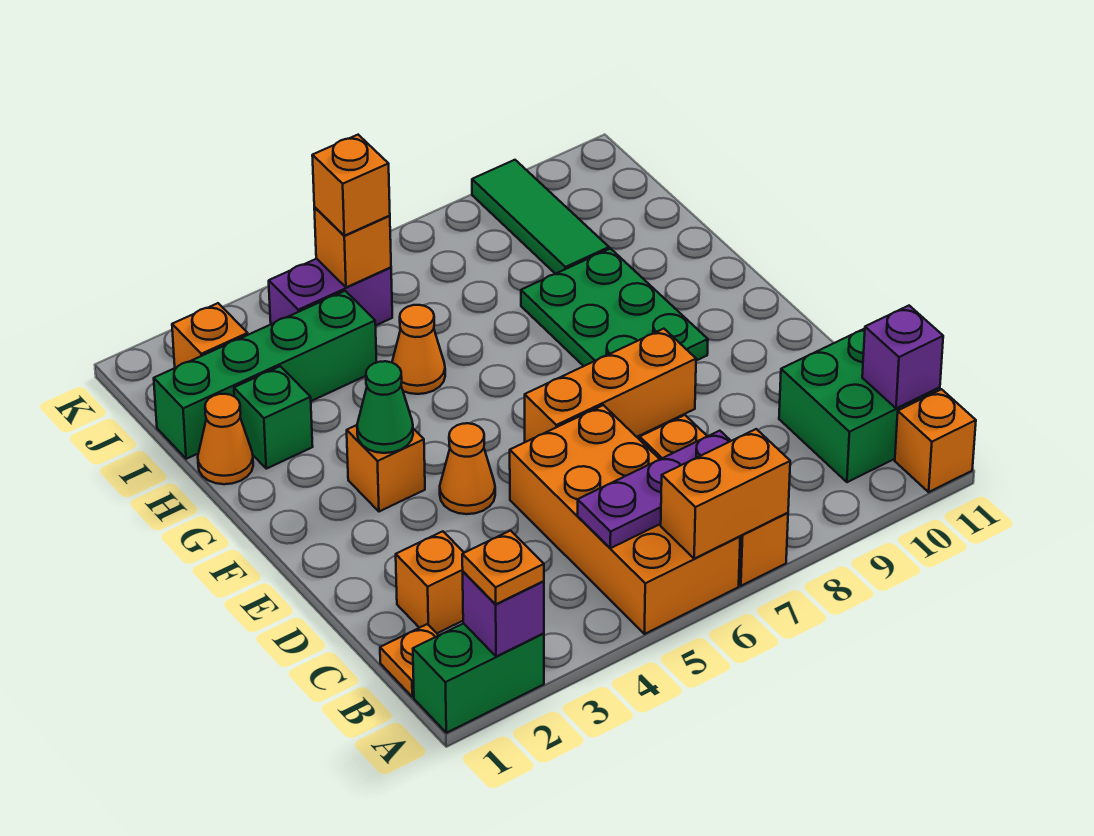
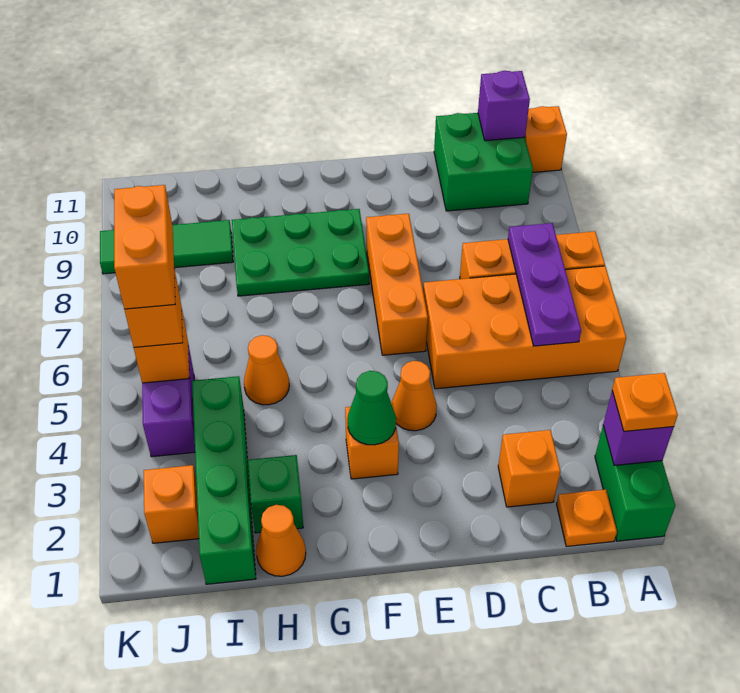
orange brick A6:A7 level 2 -> orange brick J5:J6 level 4

